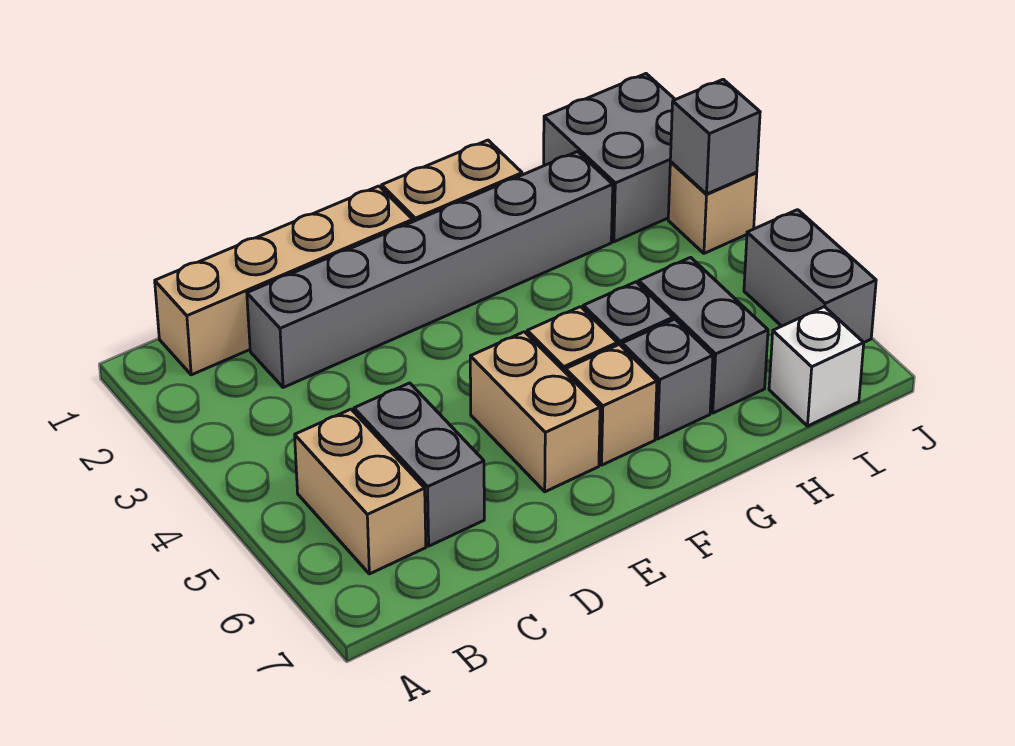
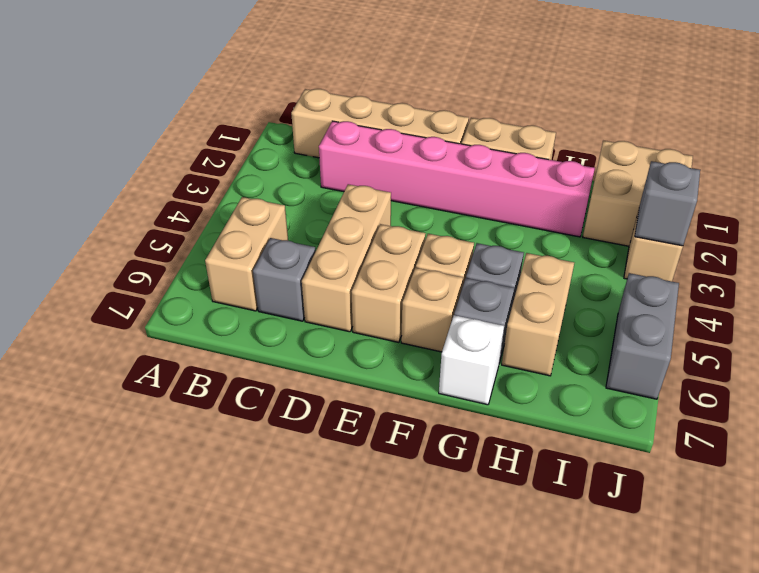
grey brick C2:H2 level 1 -> pink brick C2:H2 level 1
grey brick C5:C6 level 1 -> grey brick C6 level 1
none -> tan brick D4:D6 level 1
grey brick H5:H6 level 1 -> tan brick H5:H6 level 1
grey brick I1:J2 level 1 -> tan brick I1:J2 level 1
white brick I7 level 1 -> white brick G7 level 1

